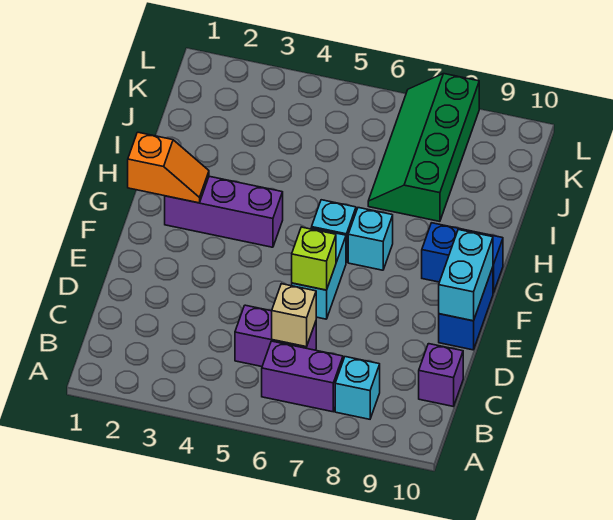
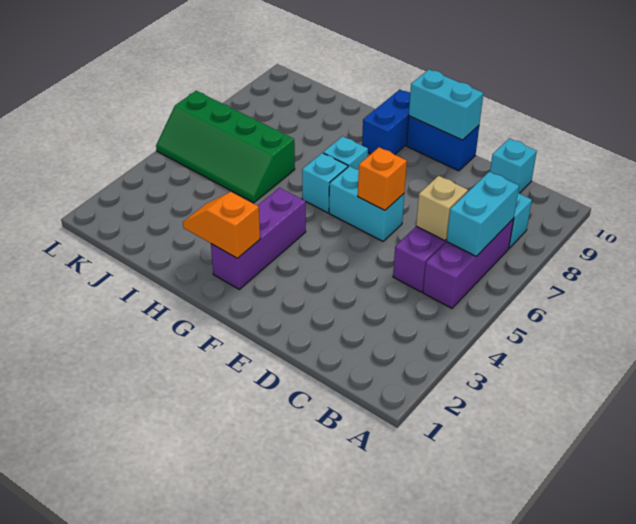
purple brick B6:B7 level 1 -> purple brick B5:B7 level 1
none -> cyan brick B6:B7 level 2
purple brick C10 level 1 -> cyan brick C10 level 1
lime brick E6 level 2 -> orange brick E6 level 2
orange slope G1:G2 level 2 top 1 -> orange slope G2:H2 level 2 top G
green slope I7:L8 level 1 top 8 -> green slope I5:L6 level 1 top 6

